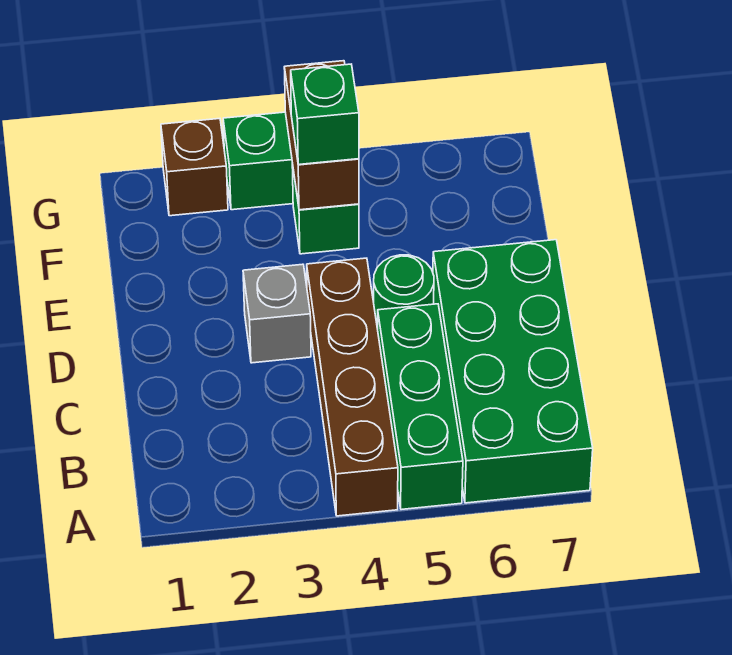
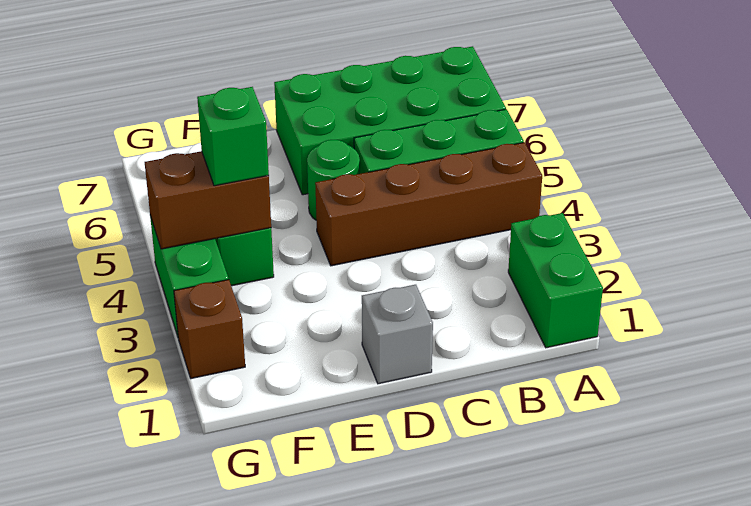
none -> green brick A1:A2 level 1
grey brick D3 level 1 -> grey brick D1 level 1

